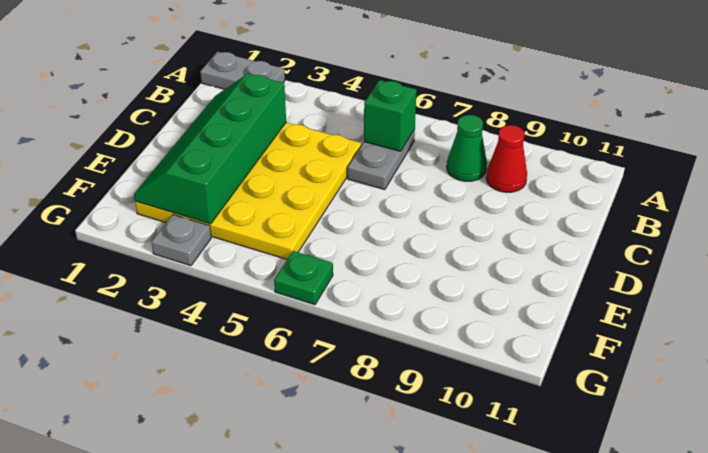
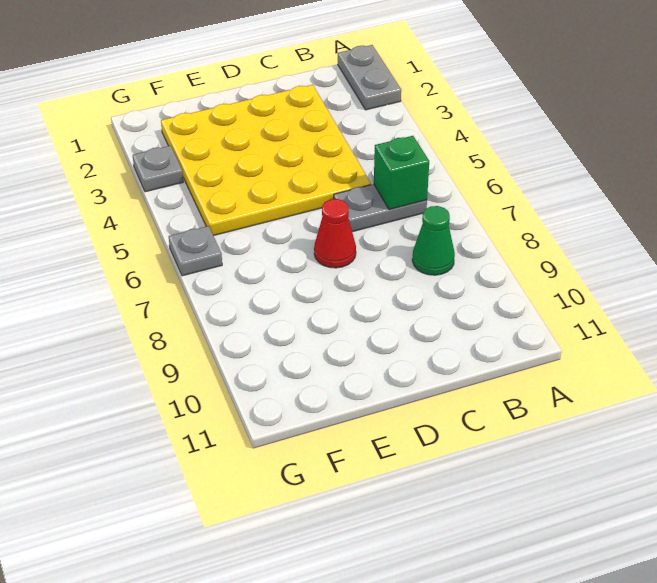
red cone B9 level 1 -> red cone D7 level 1
green slope C2:F3 level 2 top 3 -> none
green plate G6 level 1 -> grey plate G6 level 1

